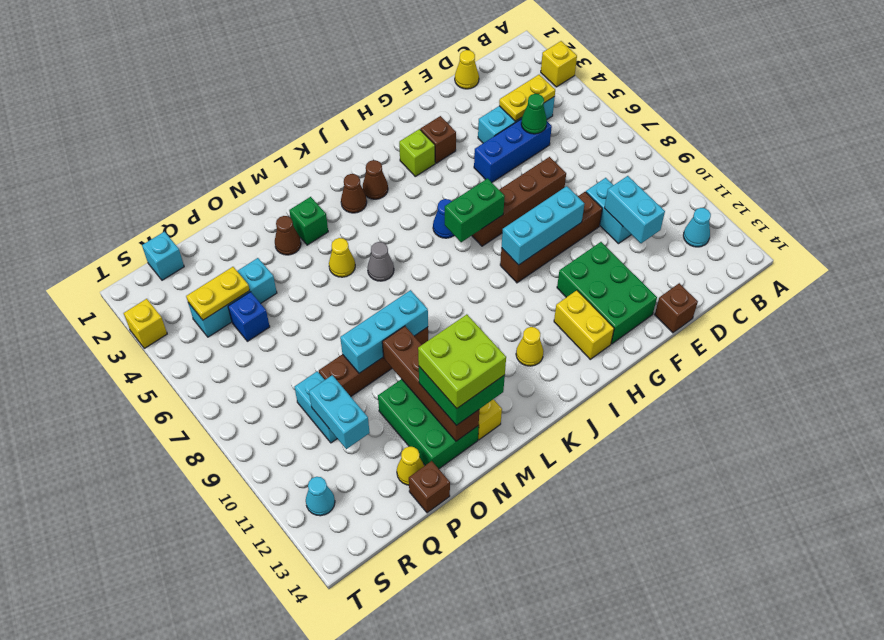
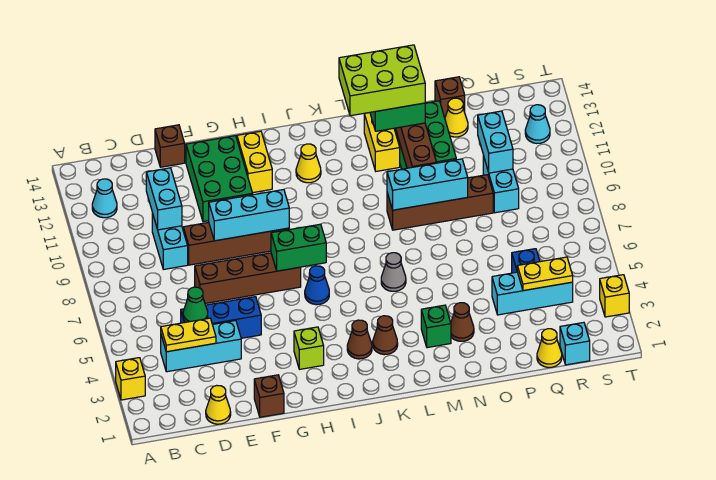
brown brick G3 level 1 -> brown brick F1 level 1
yellow cone M5 level 1 -> yellow cone Q1 level 1
lime brick M12:N13 level 4 -> lime brick L12:N13 level 4

